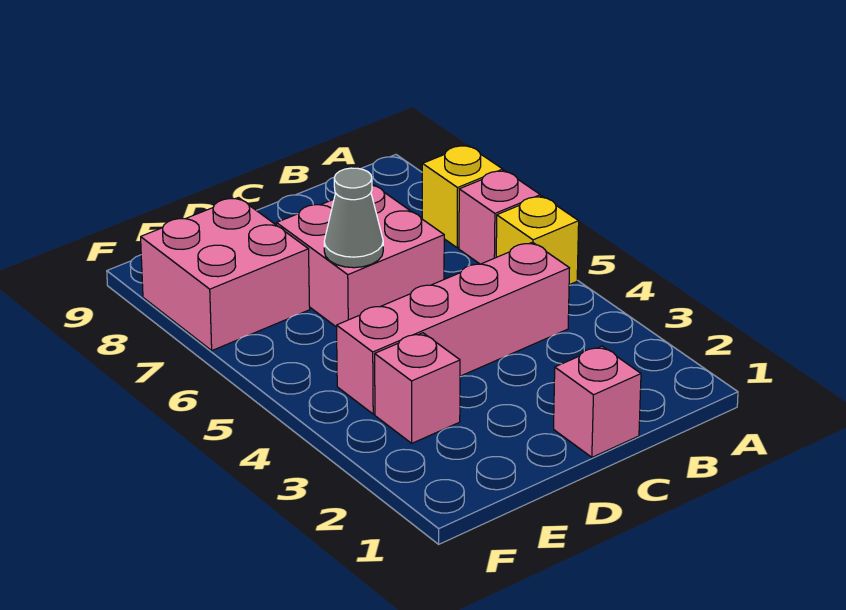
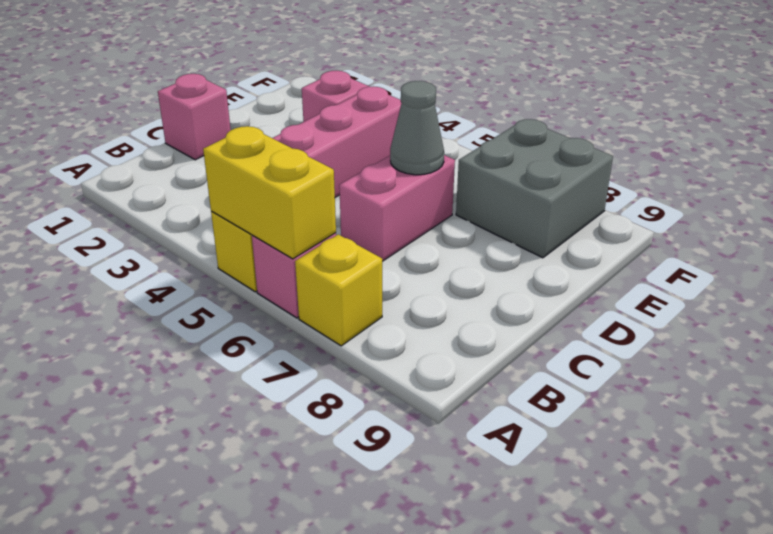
none -> yellow brick A5:A6 level 2
pink brick C6:D7 level 1 -> pink brick C6:D6 level 1
pink brick E7:F8 level 1 -> grey brick E7:F8 level 1

